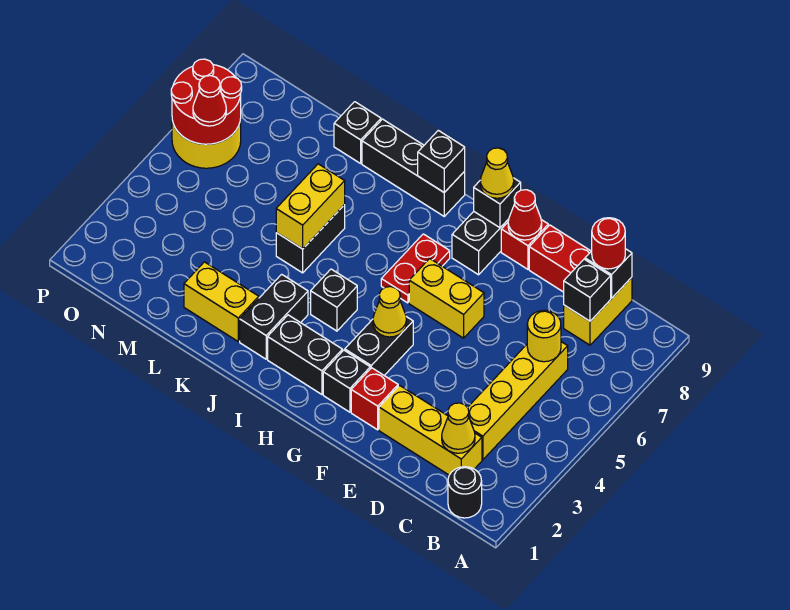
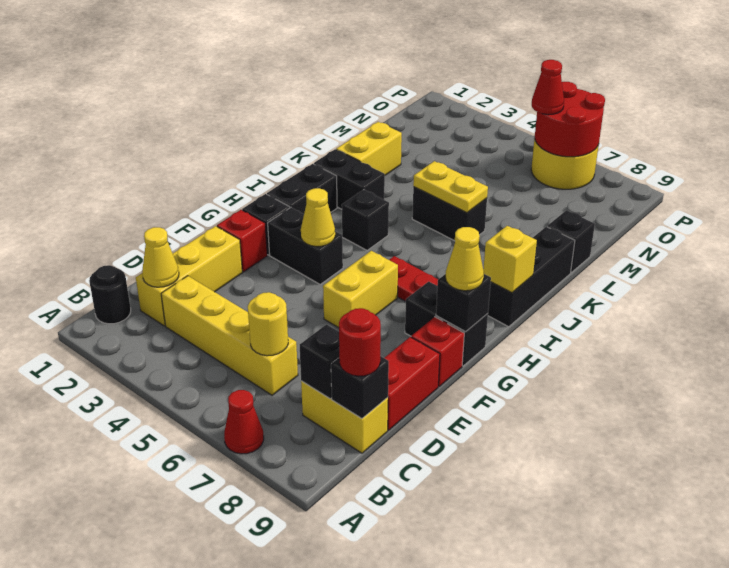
red cone F9 level 2 -> red cone A7 level 1
black brick I9 level 2 -> yellow brick I9 level 2
yellow brick K5:K6 level 2 -> yellow plate K5:K6 level 2

